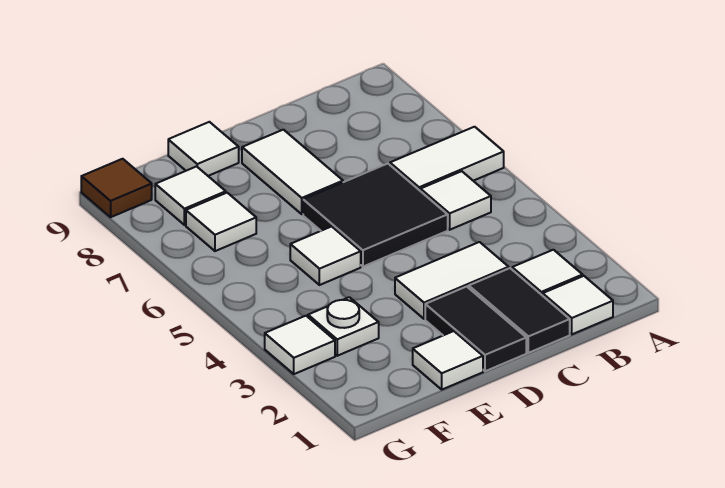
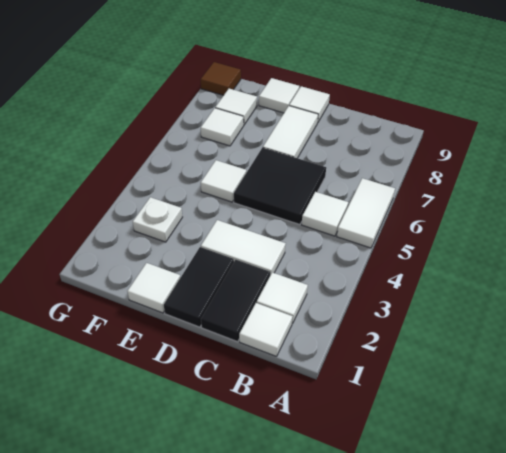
white tile A6:B6 level 1 -> white tile A5:A6 level 1
white tile G3 level 1 -> white tile D9 level 1

